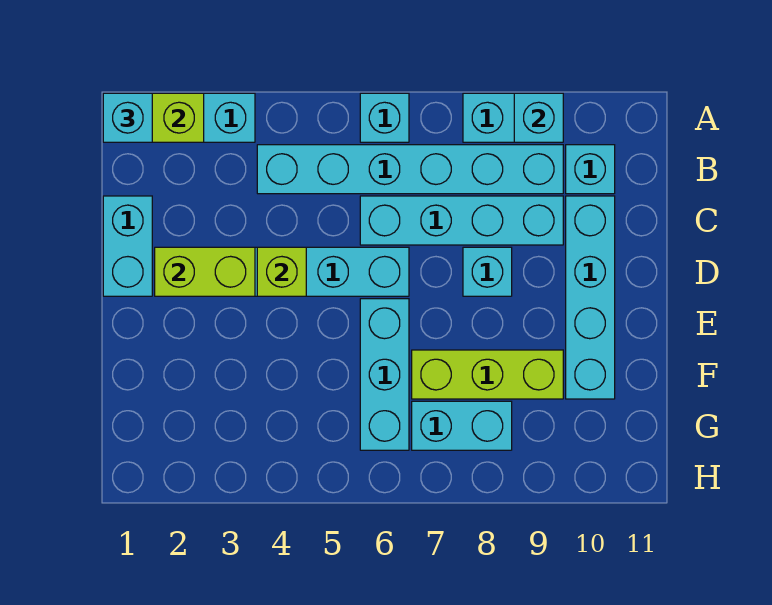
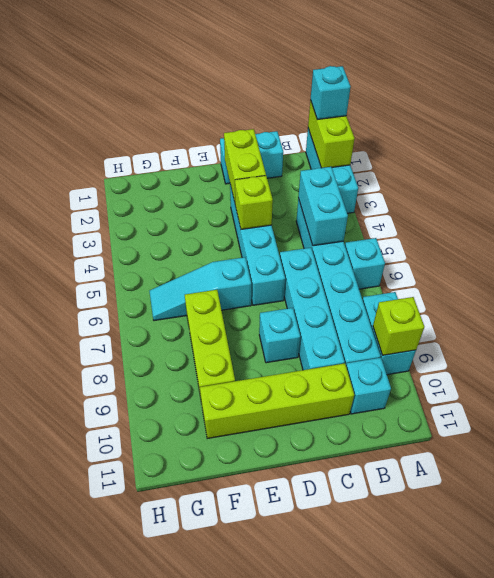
cyan brick A9 level 2 -> lime brick A9 level 2
cyan brick C10:F10 level 1 -> lime brick C10:F10 level 1
cyan brick E6:G6 level 1 -> cyan slope E6:G6 level 1 top E
cyan brick G7:G8 level 1 -> cyan brick B4:B5 level 2

